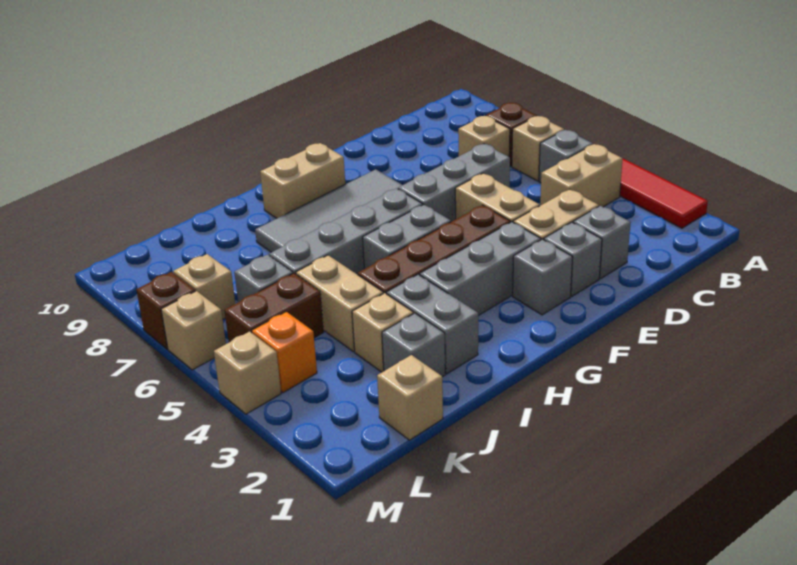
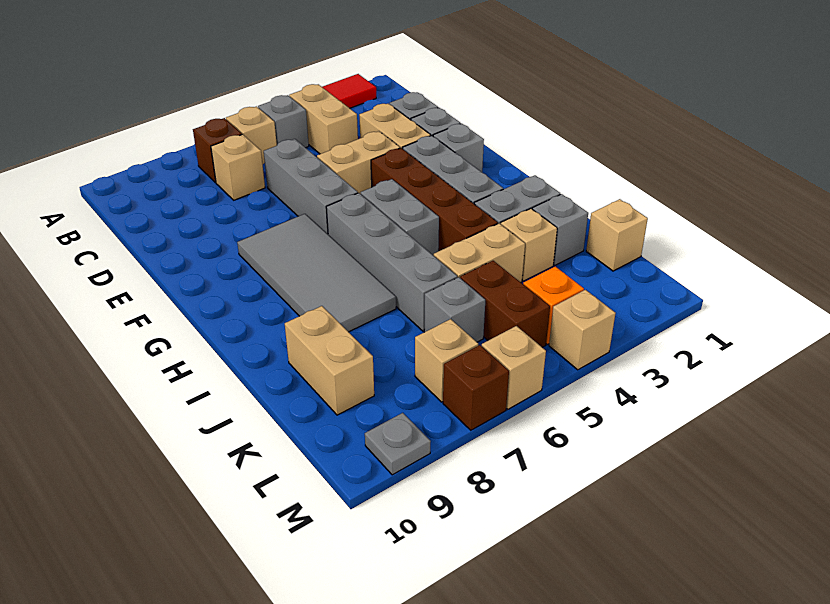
tan brick G9:H9 level 1 -> tan brick J9:K9 level 1
none -> grey plate M9 level 1

